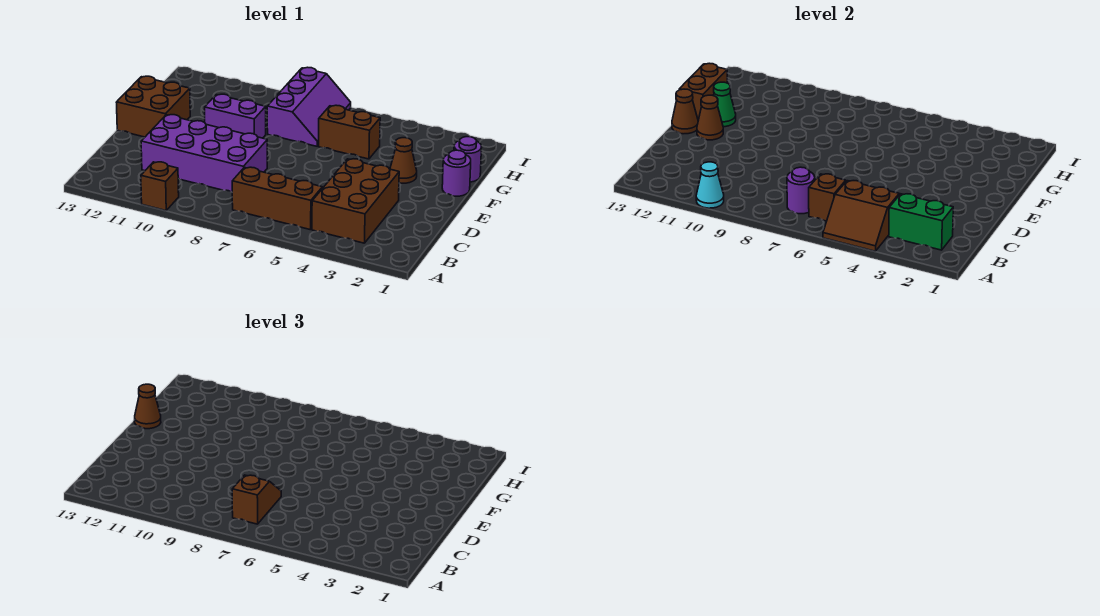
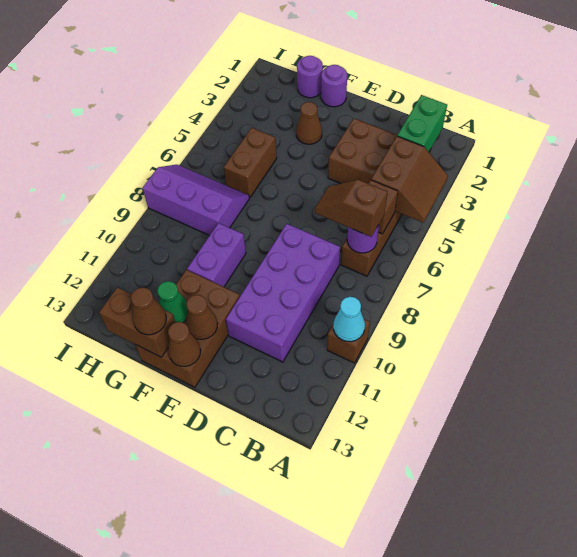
brown brick E12:F13 level 1 -> brown brick E11:F13 level 1

